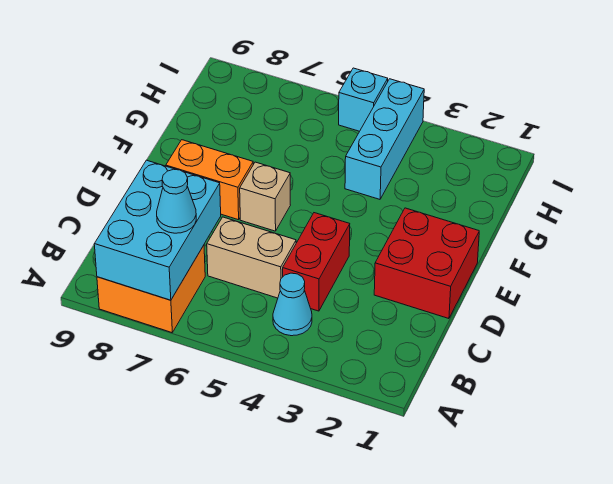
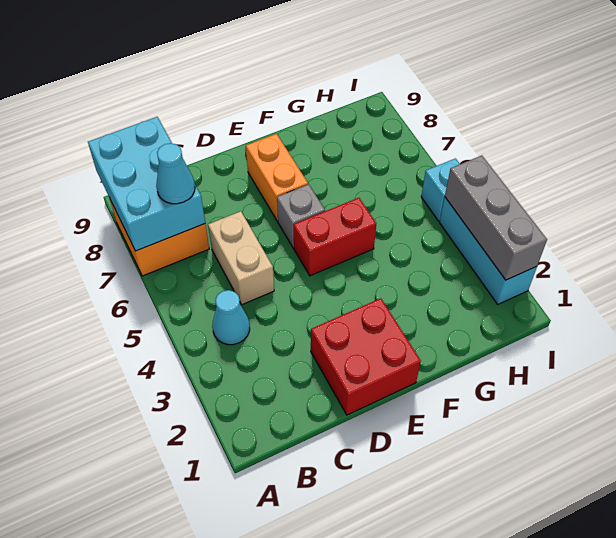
cyan brick A7:C8 level 2 -> cyan brick A7:B9 level 2
red brick C4:D4 level 1 -> red brick E5:F5 level 1
tan brick E6 level 1 -> grey brick E6 level 1
cyan brick G4:I4 level 1 -> cyan brick I2:I4 level 1
none -> grey brick I2:I4 level 2

